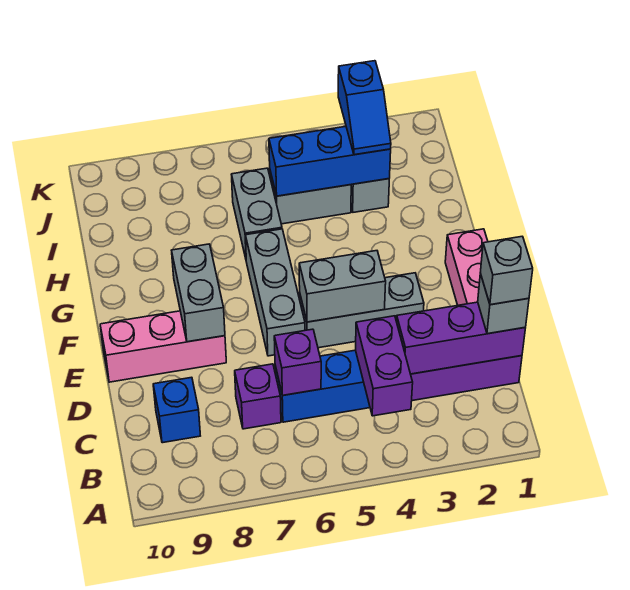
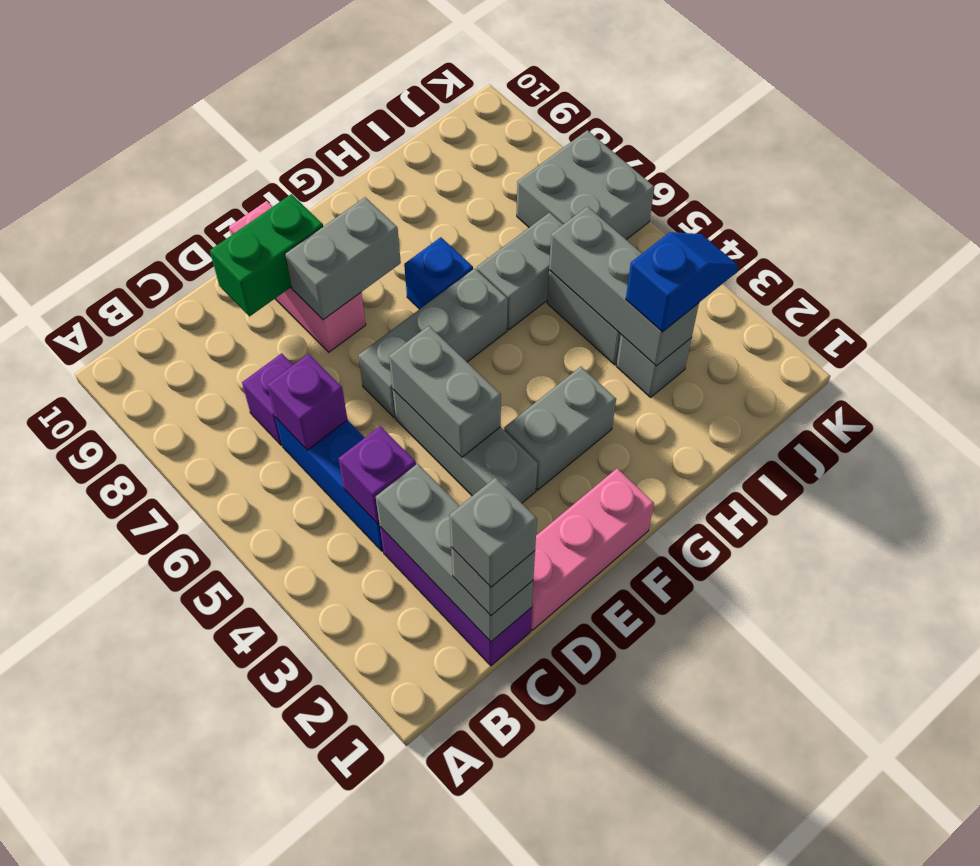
purple brick B4:C4 level 2 -> purple brick C4 level 2
purple brick C1:C3 level 2 -> grey brick C1:C3 level 2
blue brick C9 level 1 -> blue brick G7 level 1
none -> green brick D9:E9 level 2
none -> grey brick F3:G3 level 1
blue brick I3:I5 level 2 -> grey brick I3:I5 level 2
blue slope I3:J3 level 3 top J -> blue slope I3:J3 level 3 top I
none -> grey brick J6:K7 level 1

